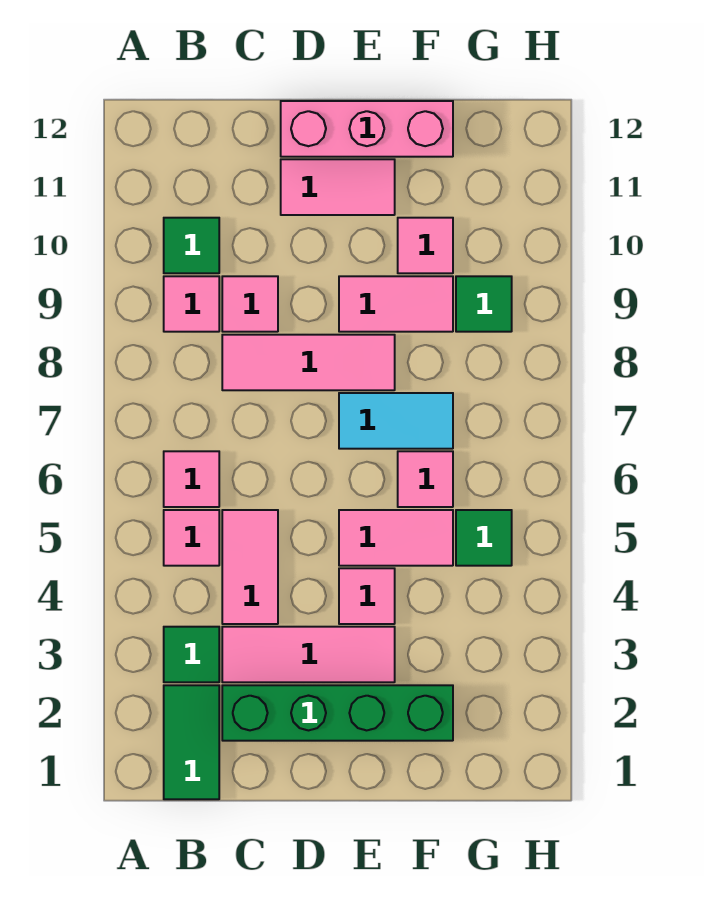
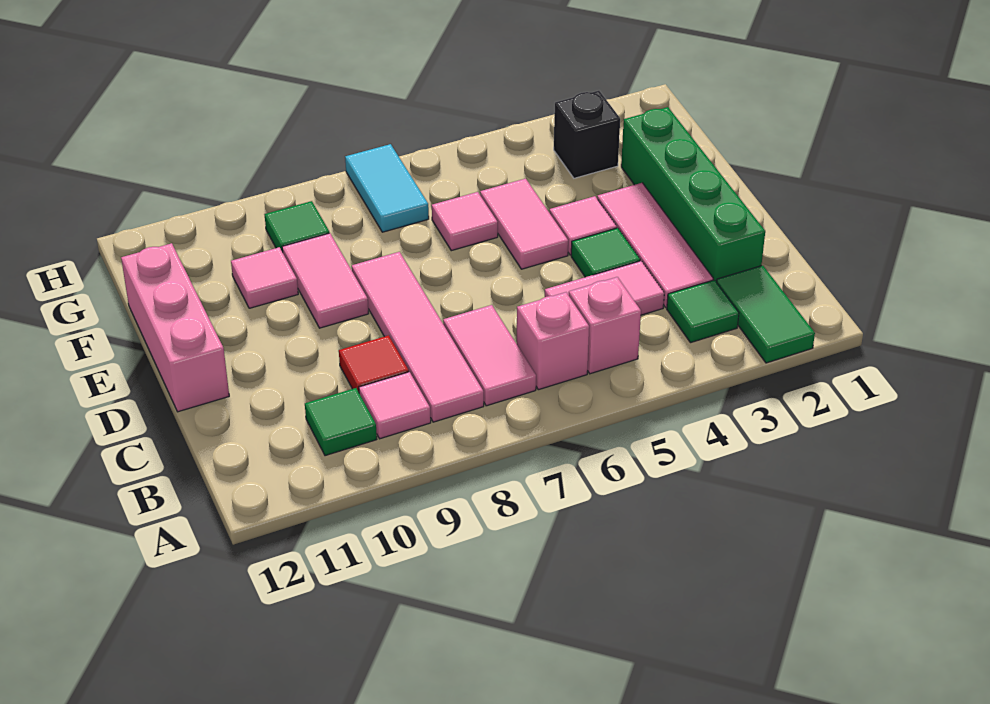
green tile B1:B2 level 1 -> green tile A2:B2 level 1
pink tile B5 level 1 -> pink brick B5 level 1
pink tile B6 level 1 -> pink brick B6 level 1
pink tile C8:E8 level 1 -> pink tile B8:E8 level 1
pink tile C9 level 1 -> red tile C9 level 1
pink tile D11:E11 level 1 -> pink tile B7:C7 level 1
cyan tile E7:F7 level 1 -> cyan tile G7:H7 level 1
none -> black brick G3 level 1
green tile G5 level 1 -> green tile D4 level 1

